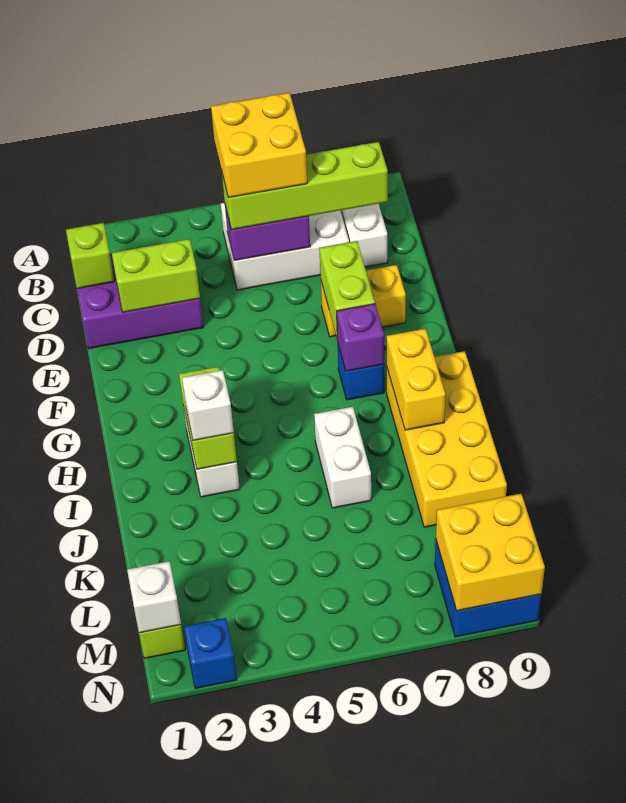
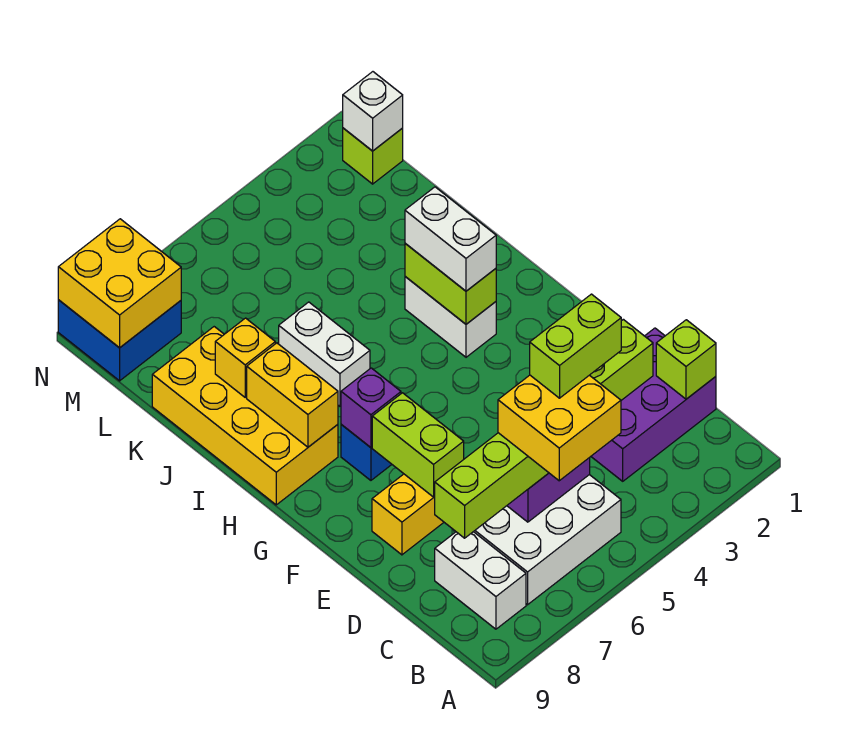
none -> lime brick C4:C5 level 5
white brick I3 level 3 -> white brick H3:I3 level 3
none -> yellow brick J8 level 2
blue brick N2 level 1 -> none

